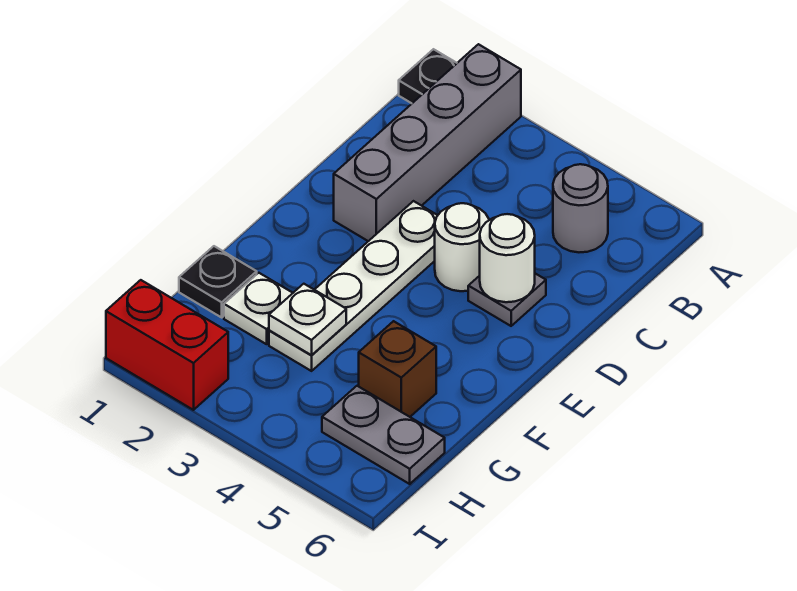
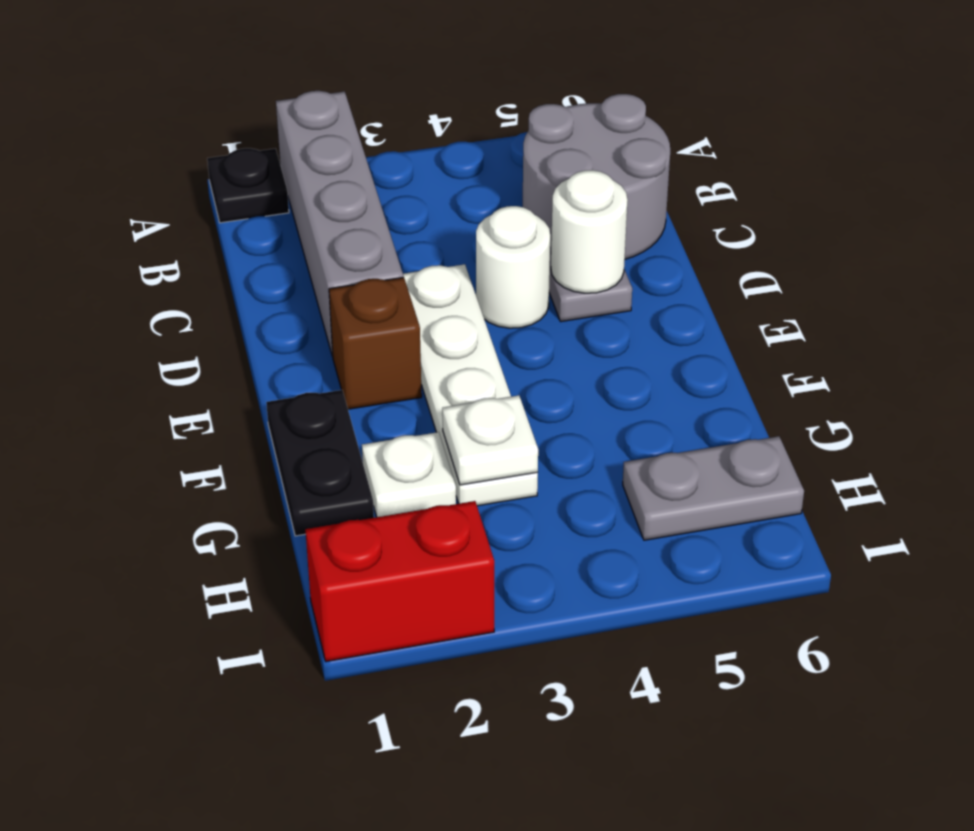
grey round brick B5 level 1 -> grey round brick B5:C6 level 1
black plate G1 level 1 -> black plate F1:G1 level 1
brown brick G5 level 1 -> brown brick E2 level 1

